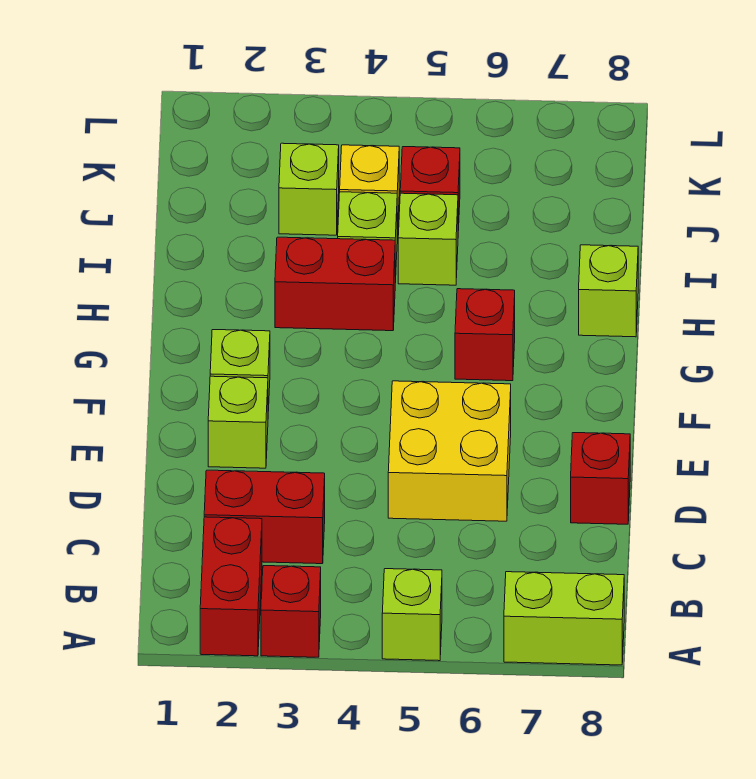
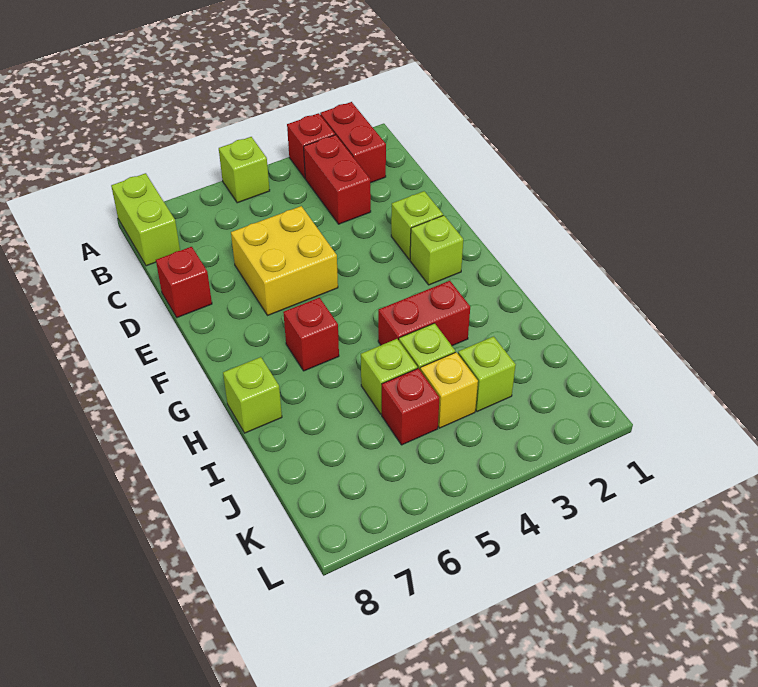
lime brick A7:A8 level 1 -> lime brick A8:B8 level 1
red brick C2:C3 level 1 -> red brick B3:C3 level 1

